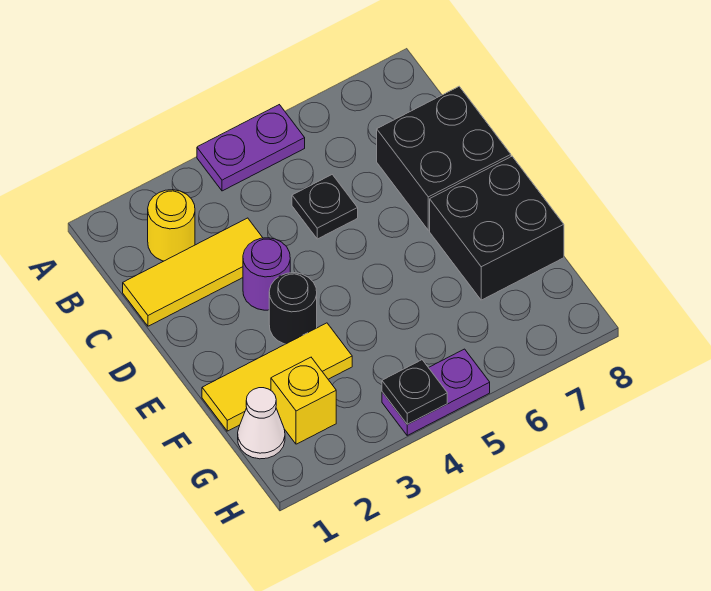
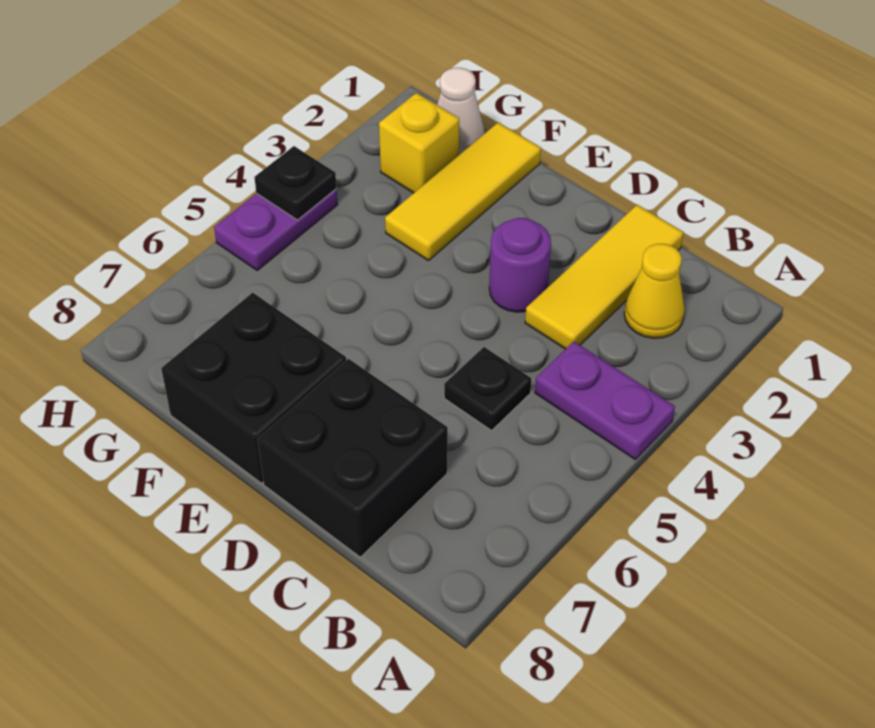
purple plate A4:A5 level 1 -> purple plate A4:B4 level 1
yellow round brick B2 level 1 -> yellow cone B2 level 1
black round brick E3 level 1 -> none

